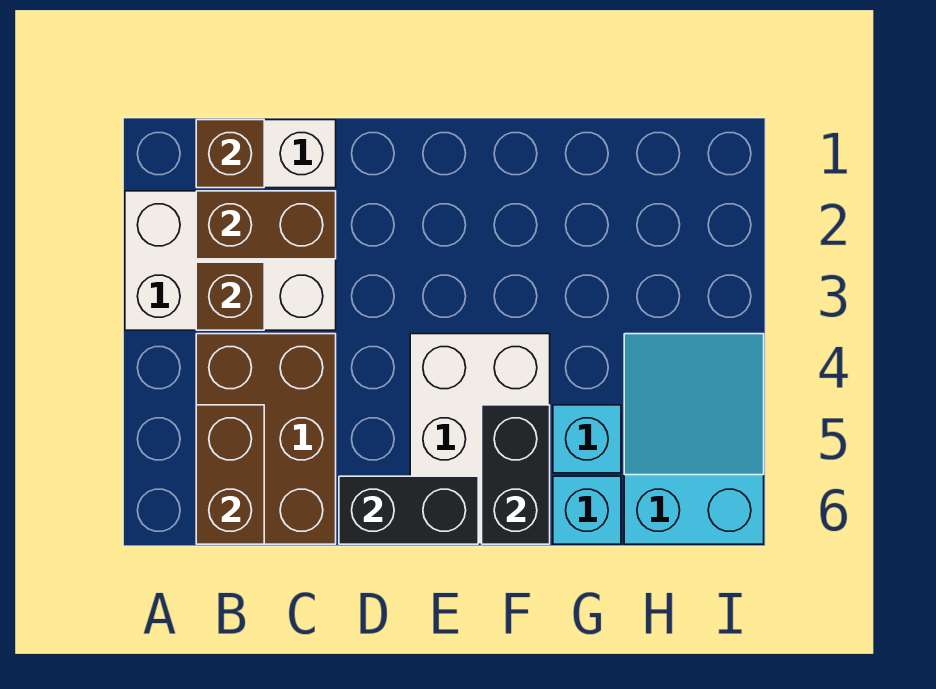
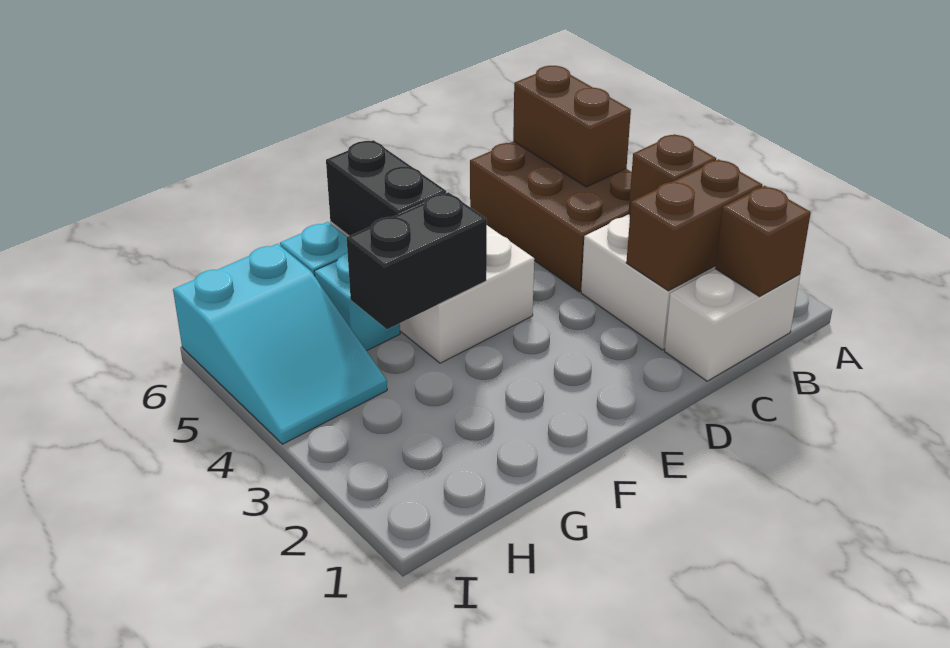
black brick D6:E6 level 2 -> black brick F4:G4 level 2

